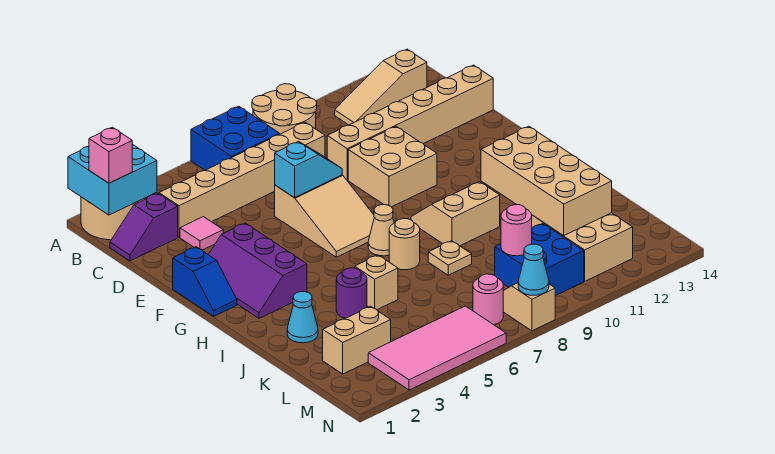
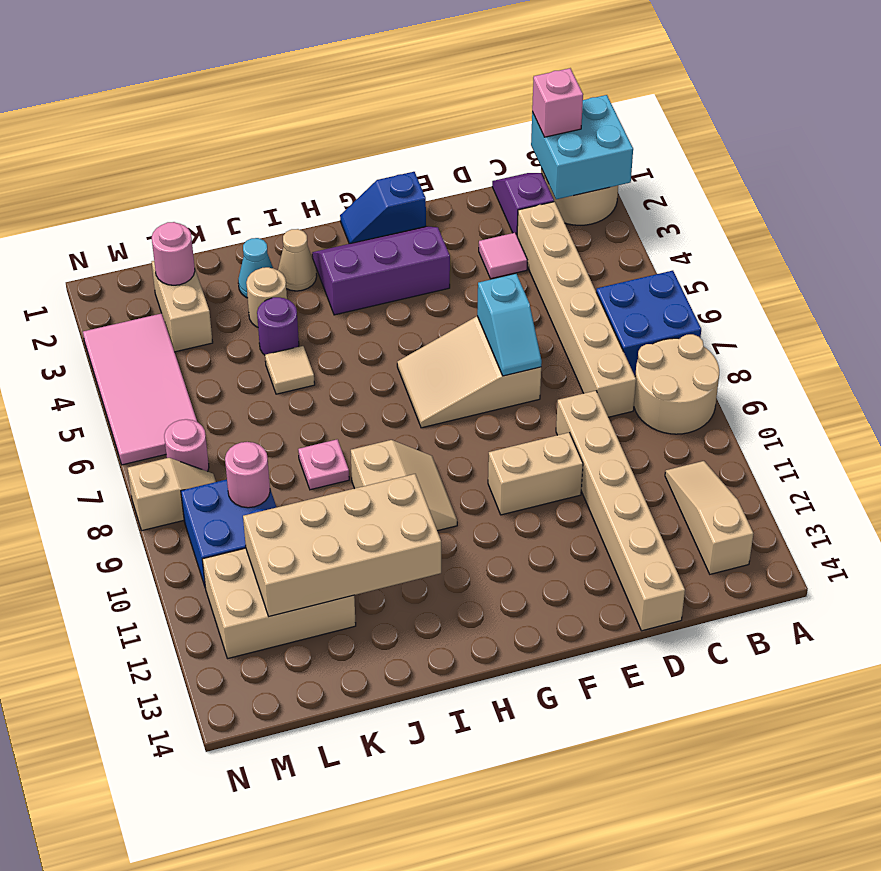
tan brick E9:F10 level 1 -> tan brick E10:F10 level 1
tan cone H7 level 1 -> tan cone I2 level 1
tan round brick I7 level 1 -> tan round brick J3 level 1
tan brick J5 level 1 -> tan tile J5 level 1
tan plate J8 level 1 -> pink plate J8 level 1
none -> pink round brick L2 level 2
cyan cone N8 level 2 -> none

